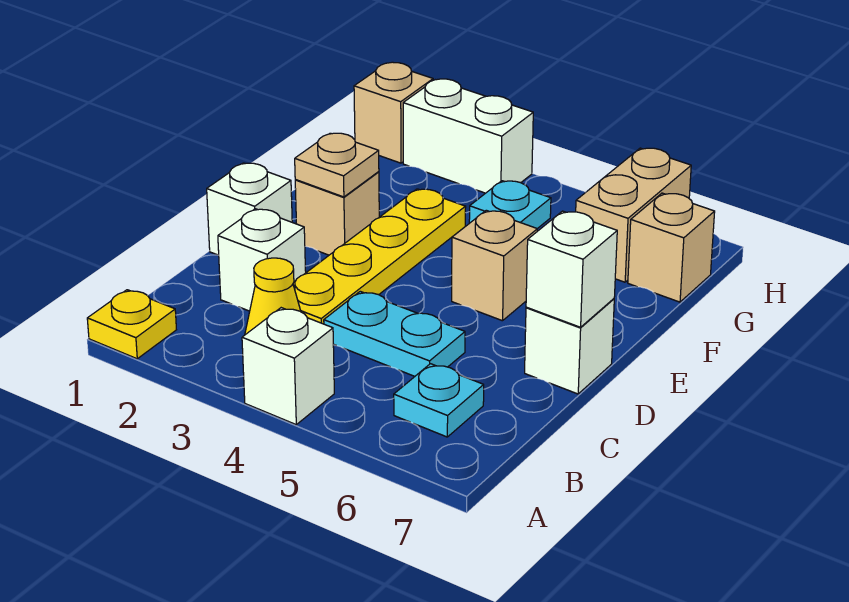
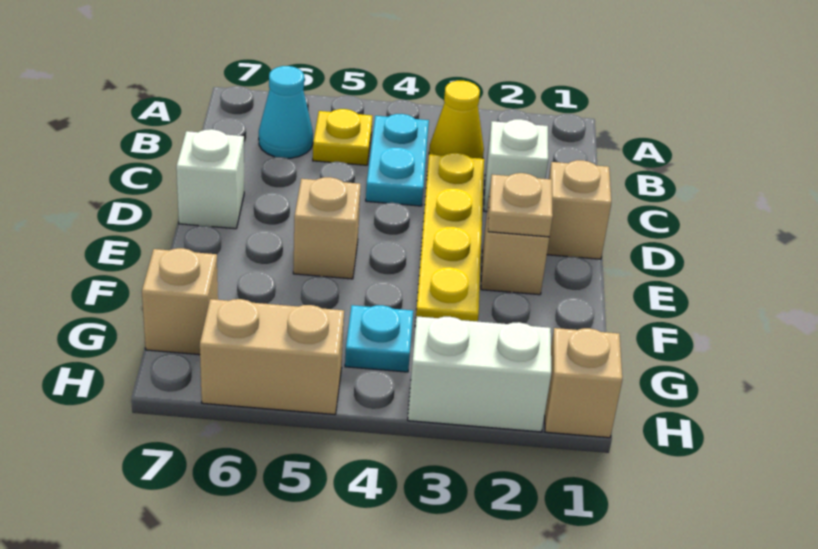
yellow plate A1 level 1 -> yellow plate B5 level 1
white brick A4 level 1 -> none
cyan plate B6 level 1 -> cyan cone B6 level 1
cyan plate C4:C5 level 1 -> cyan plate B4:C4 level 1
white brick D1 level 1 -> tan brick D1 level 1
white brick D7 level 2 -> none
tan brick G6:H6 level 1 -> tan brick H5:H6 level 1

